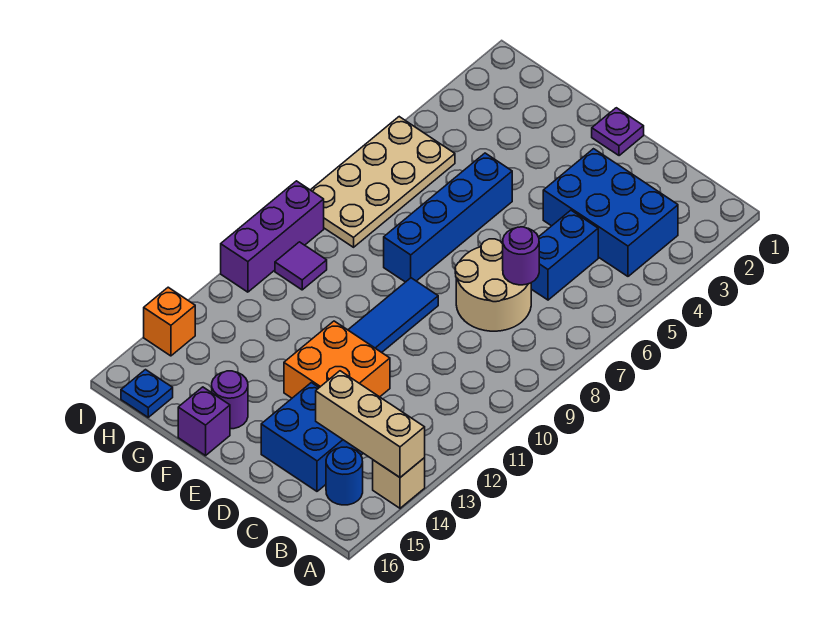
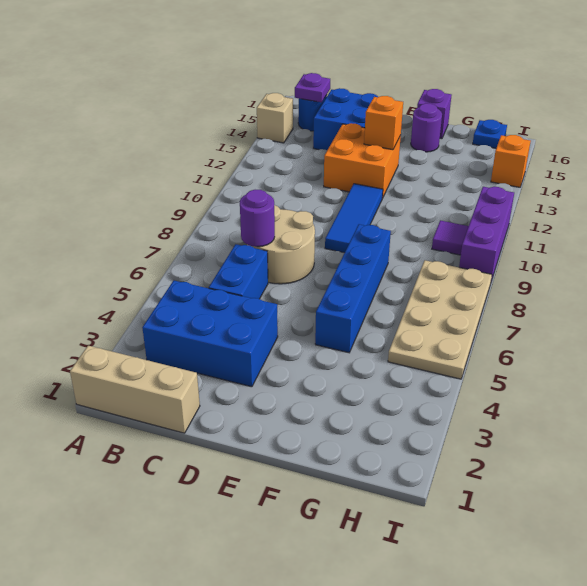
tan brick A14:C14 level 2 -> tan brick A1:C1 level 1
purple plate E1 level 1 -> purple plate B15 level 2
none -> orange brick E13 level 2

